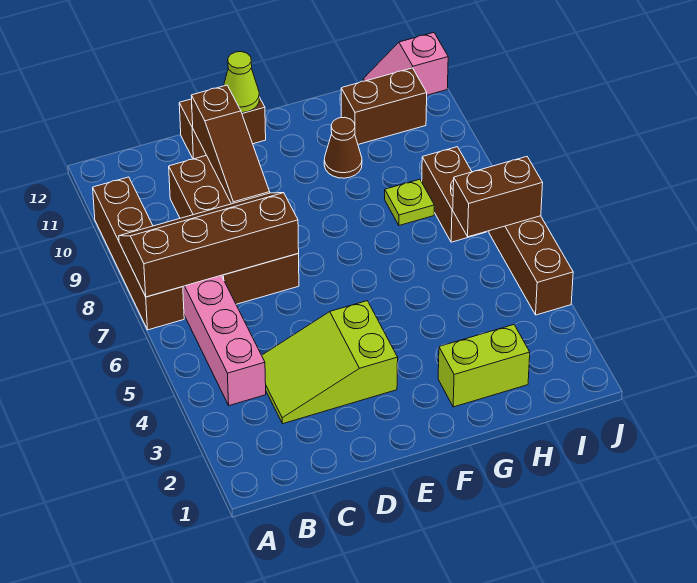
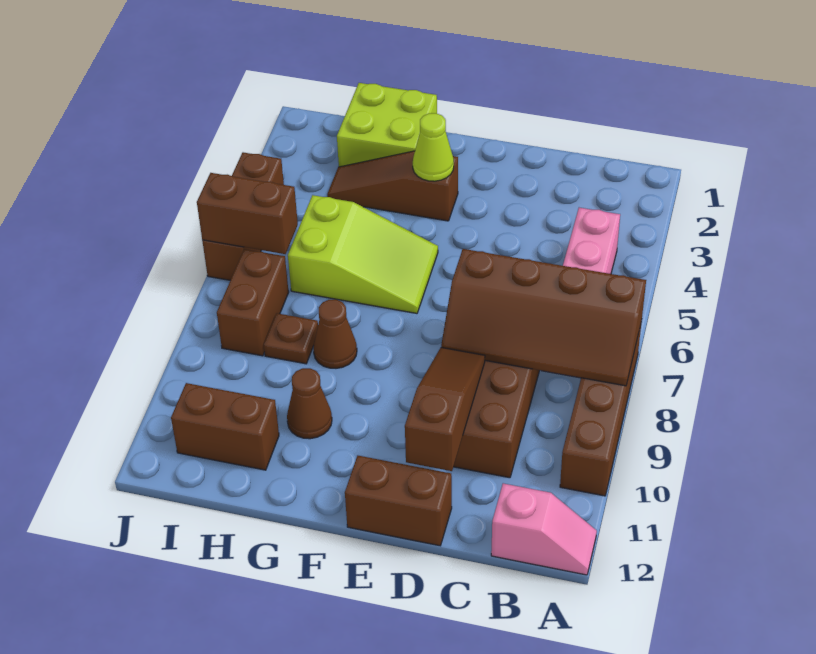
lime slope C3:E4 level 1 top E -> lime slope F5:H6 level 1 top H
lime cone E12 level 2 -> lime cone F3 level 2
none -> brown slope F3:H3 level 1 top F
lime brick G2:H2 level 1 -> lime brick G1:H2 level 1
none -> brown cone G8 level 1
lime plate H8 level 1 -> brown plate H8 level 1
pink slope I12:J12 level 1 top J -> pink slope A12:B12 level 1 top B

